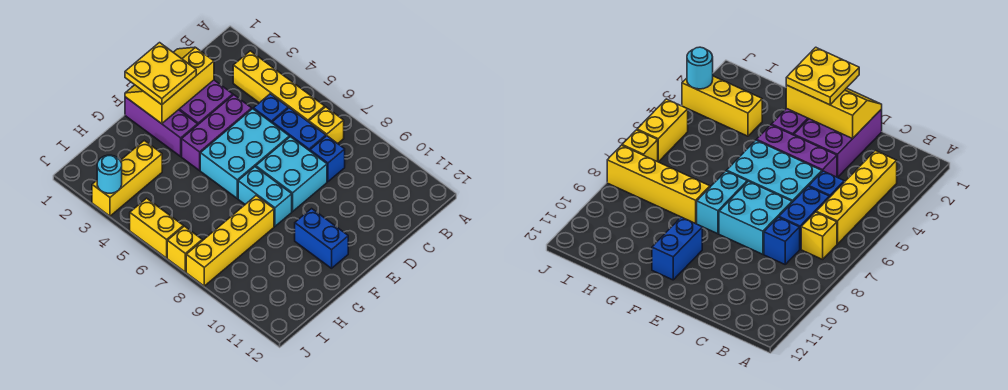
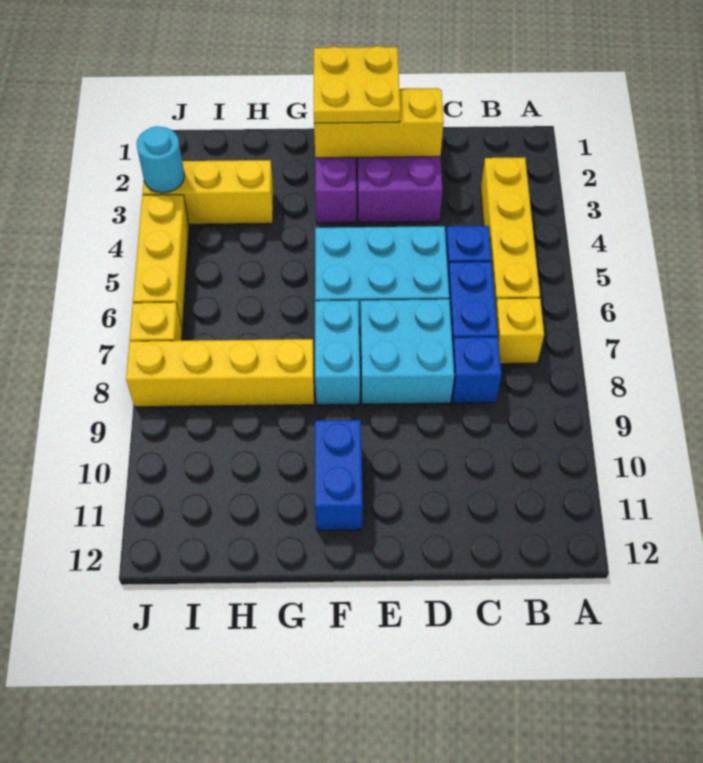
purple brick D4:F4 level 1 -> none
yellow brick J5:J6 level 1 -> yellow brick J4:J6 level 1

